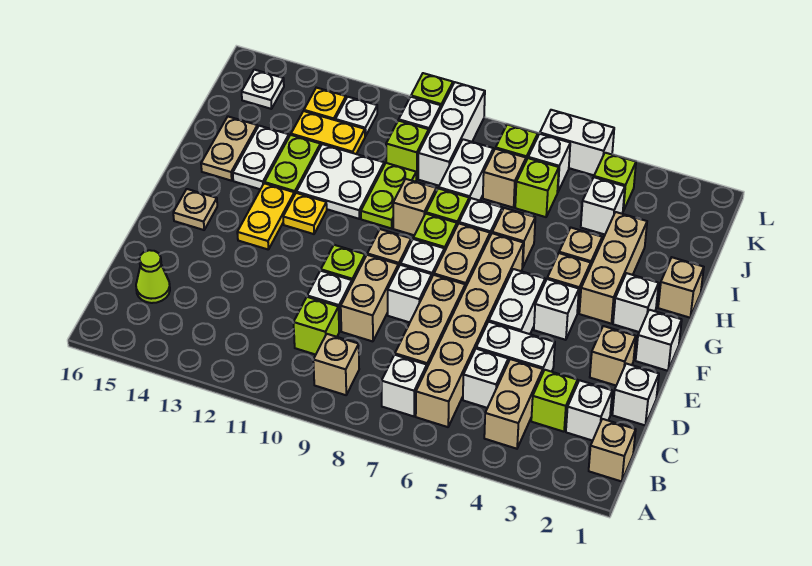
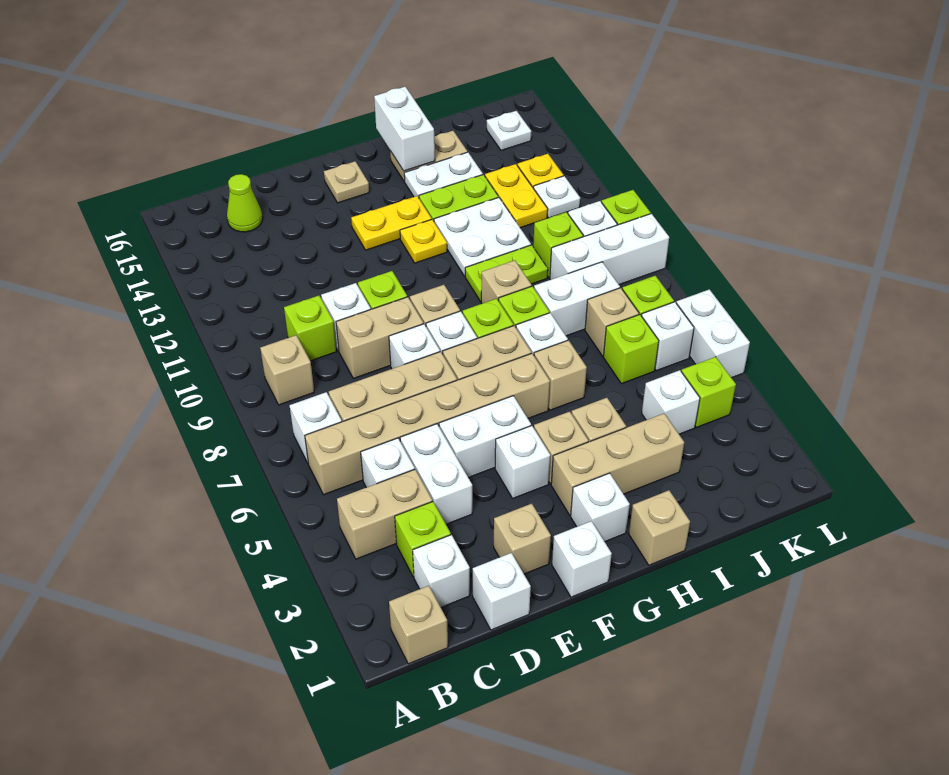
none -> white brick H15:H16 level 2

